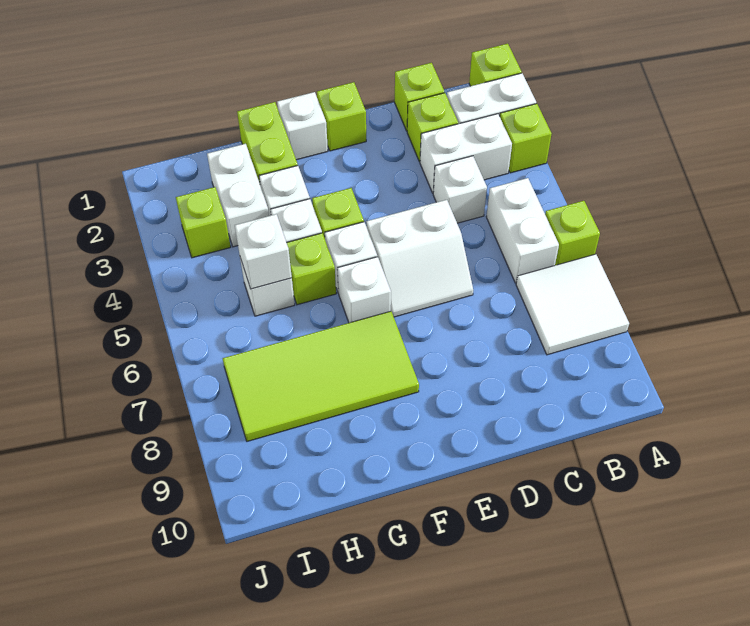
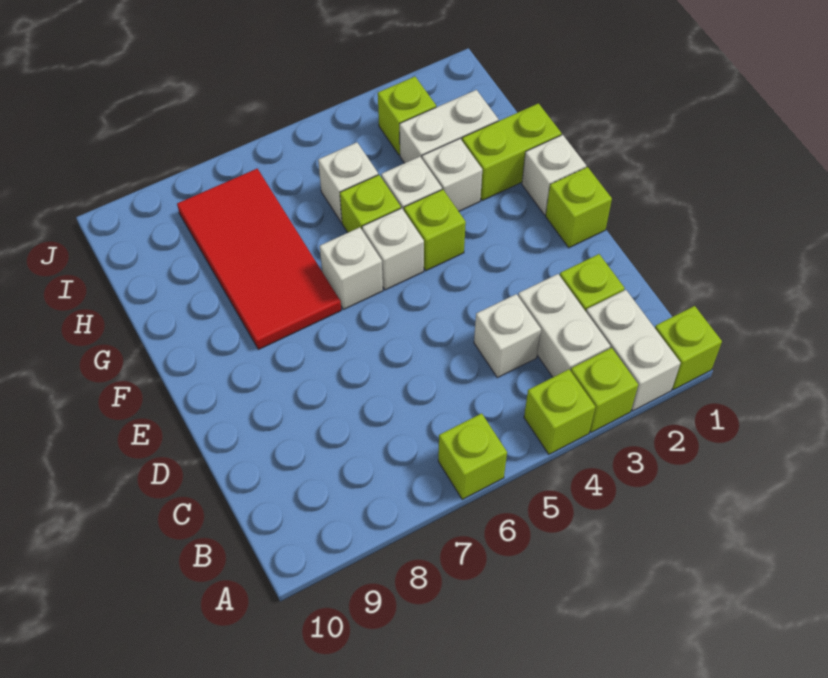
white tile A7:B8 level 1 -> none
white brick B5:B6 level 1 -> none
lime brick C1 level 1 -> lime brick A4 level 1
white slope D5:E6 level 1 top 5 -> none
lime tile F7:I8 level 1 -> red tile F7:I8 level 1
white brick H5 level 2 -> none

